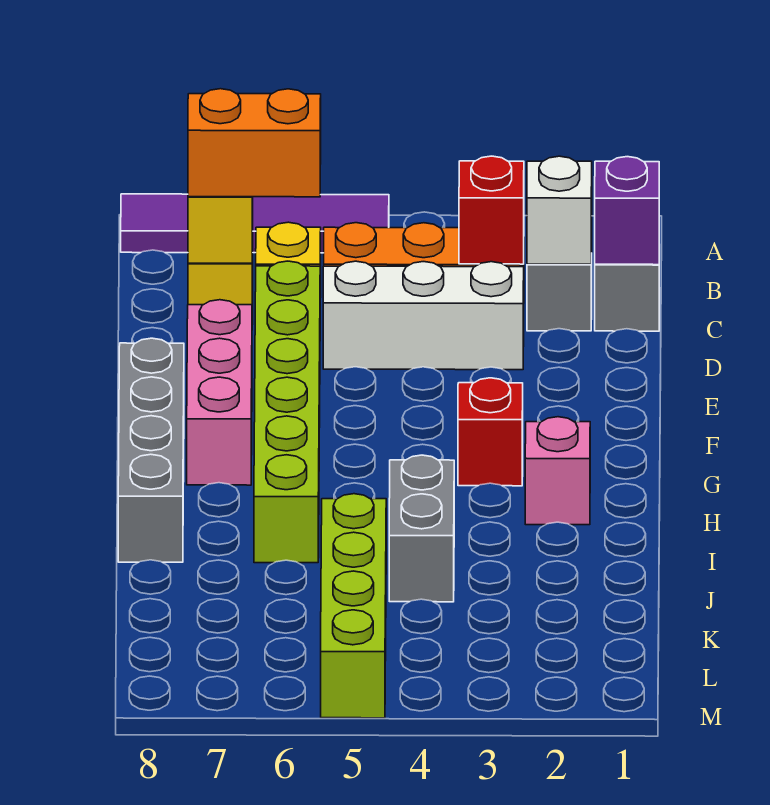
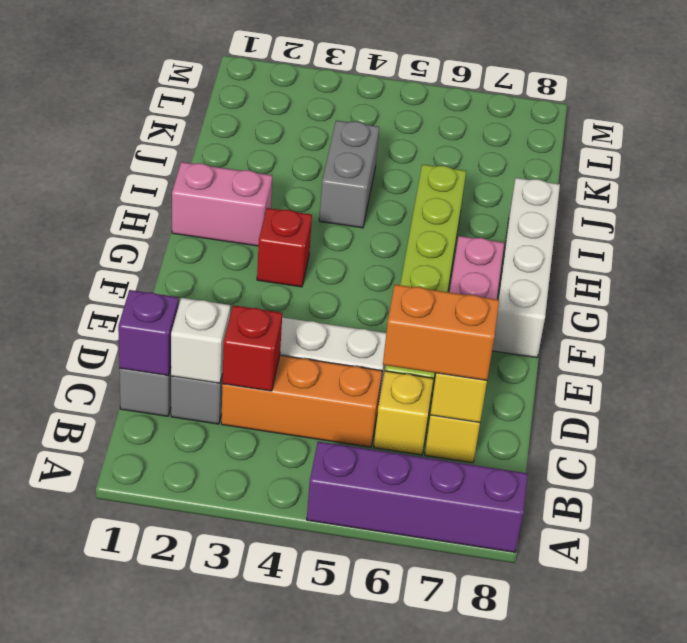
purple tile A5:A8 level 1 -> purple brick A5:A8 level 1
grey brick F8:I8 level 1 -> white brick F8:I8 level 1
pink brick H2 level 1 -> pink brick H1:H2 level 1
lime brick J5:M5 level 1 -> none

